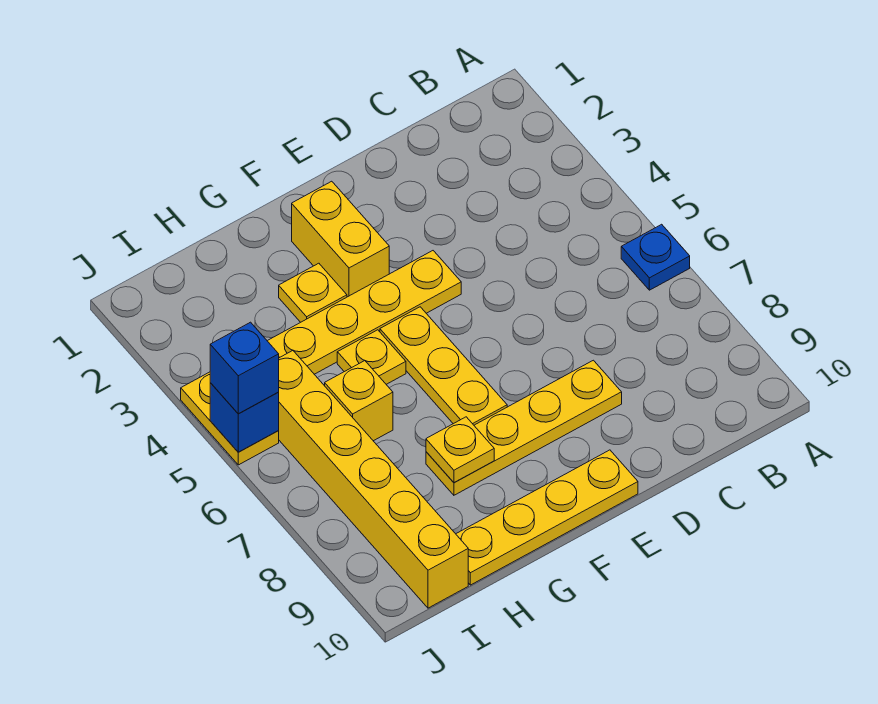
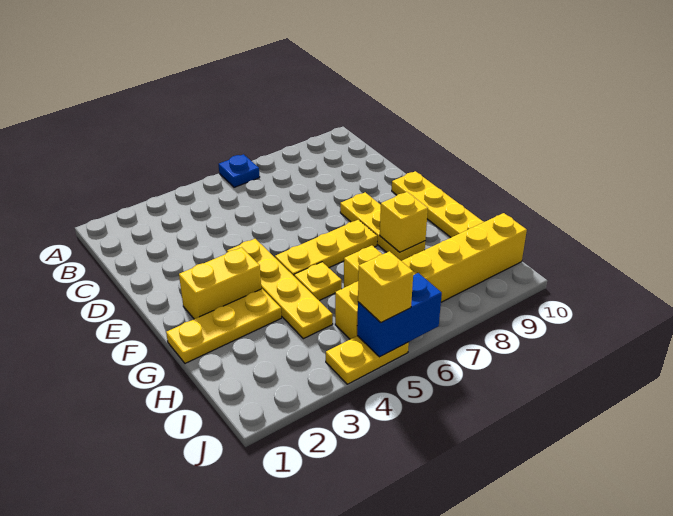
yellow plate D8:G8 level 1 -> yellow plate E8:G8 level 1
yellow plate G3 level 1 -> yellow plate G1:G3 level 1
yellow plate G8 level 2 -> yellow brick G8 level 2
blue brick J5 level 2 -> blue brick J5:J6 level 2
blue brick J5 level 3 -> yellow brick J5 level 3

